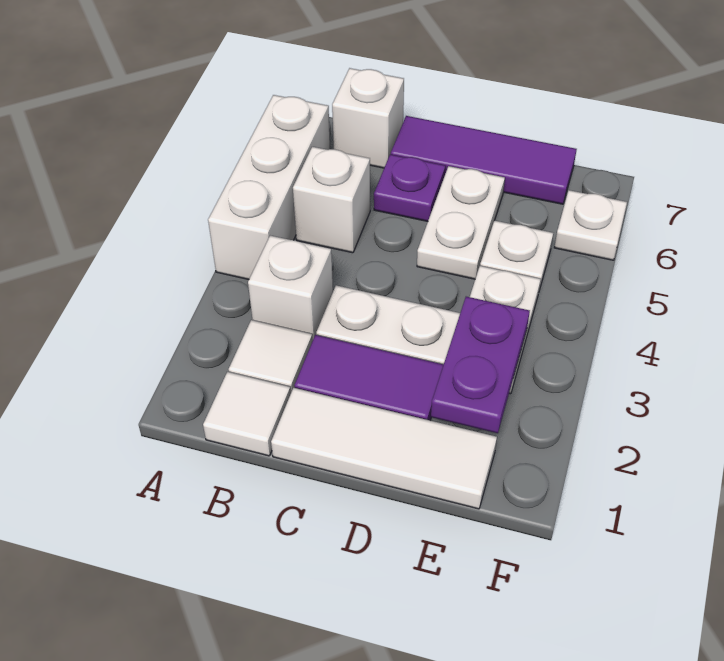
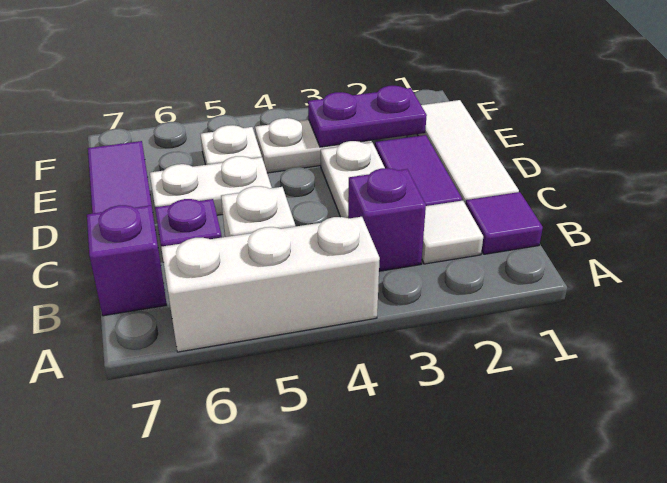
white tile B1 level 1 -> purple tile B1 level 1
white brick B3 level 1 -> purple brick B3 level 1
white brick B7 level 1 -> purple brick B7 level 1
white plate F6 level 1 -> none

